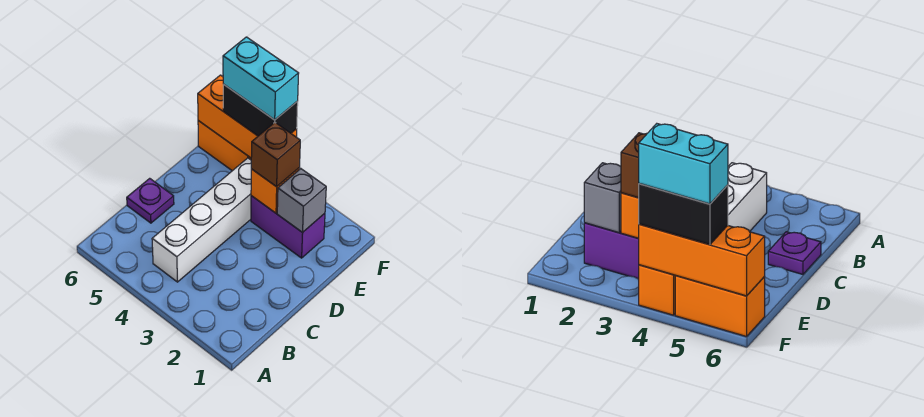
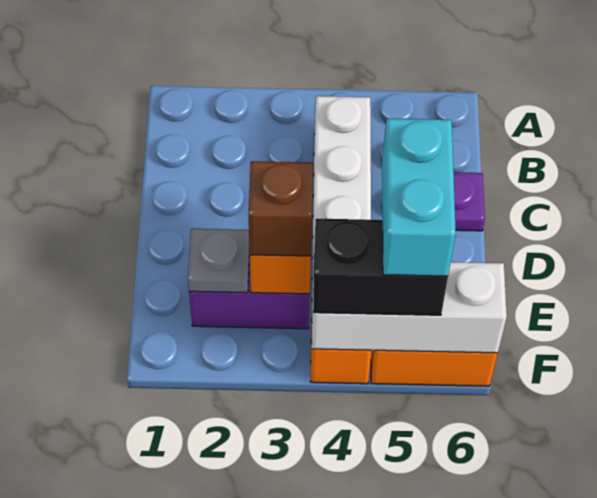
grey brick E2 level 2 -> grey plate E2 level 2
orange brick F4:F6 level 2 -> white brick F4:F6 level 2
cyan brick F4:F5 level 4 -> cyan brick E5:F5 level 4

